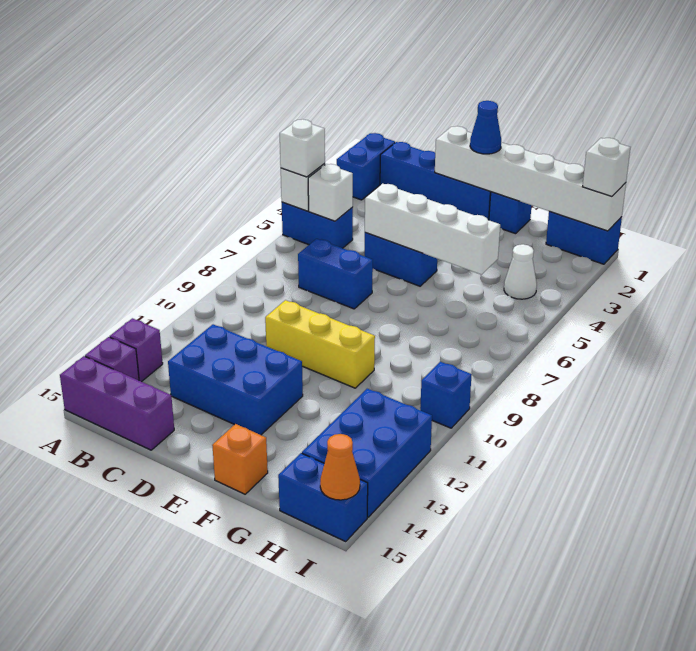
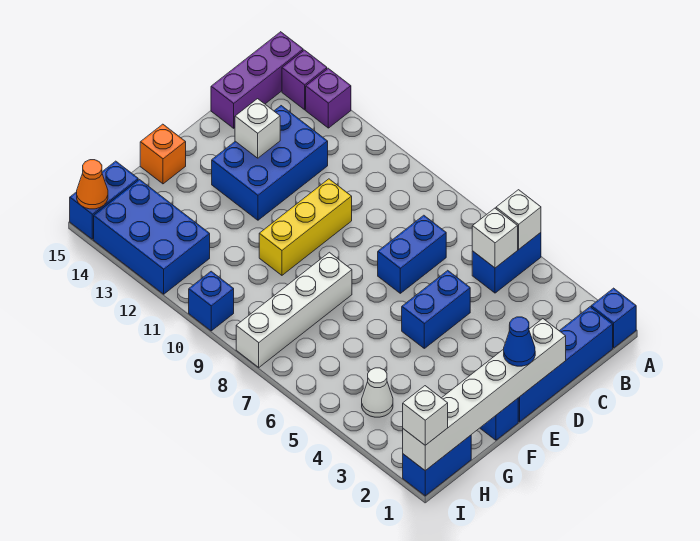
blue brick A1:A2 level 1 -> blue brick A1 level 1
white brick A5 level 3 -> white brick D13 level 2
white brick D5:G5 level 2 -> white brick F8:I8 level 1

